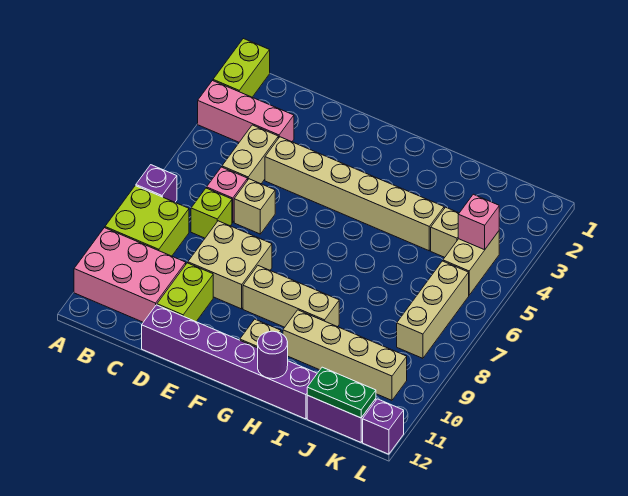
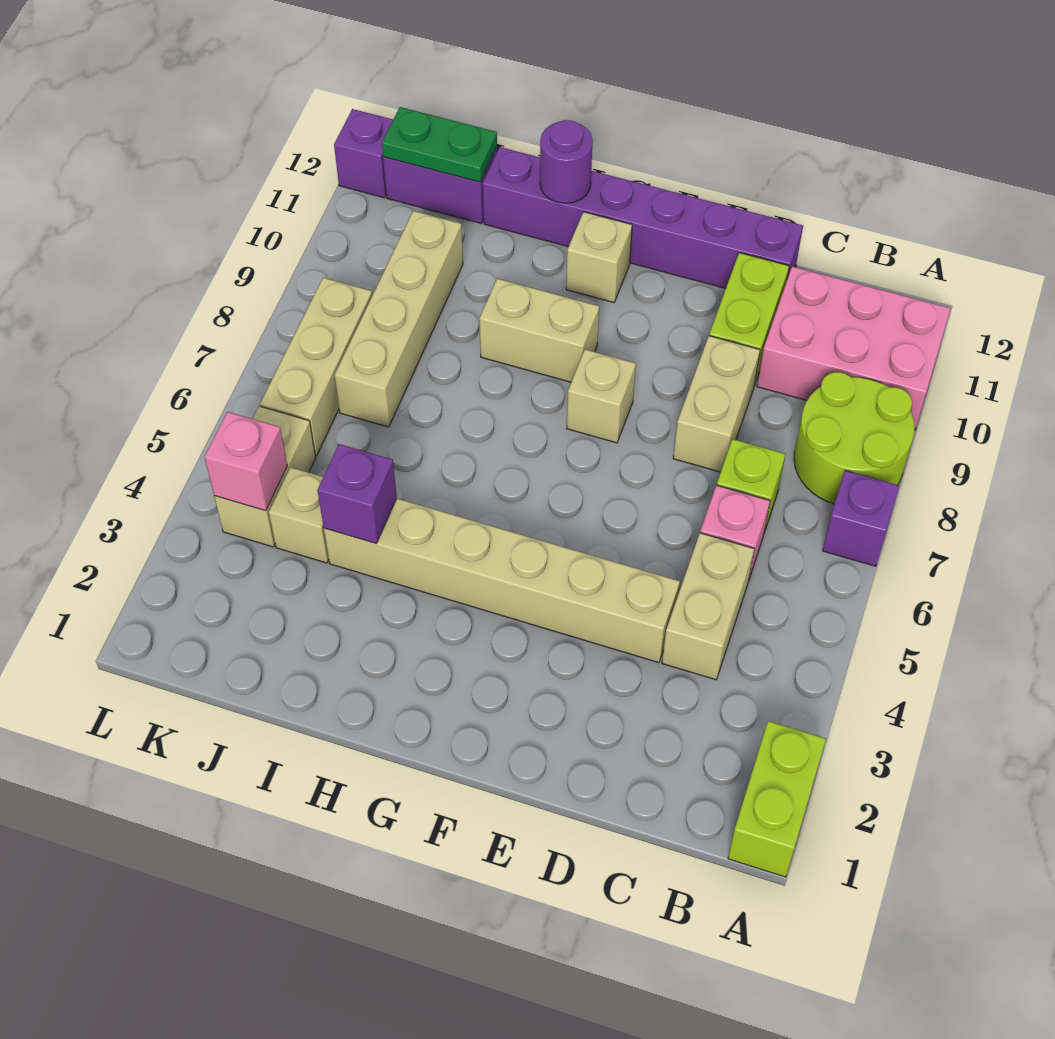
pink brick A3:C3 level 1 -> none
lime brick A8:B9 level 1 -> lime round brick A8:B9 level 1
tan brick D6 level 1 -> tan brick F8 level 1
tan brick D8:E9 level 1 -> tan brick D8:D9 level 1
tan brick F9:H9 level 1 -> tan brick G9:H9 level 1
tan brick H10:K10 level 1 -> tan brick J7:J10 level 1
none -> purple brick I4 level 2

